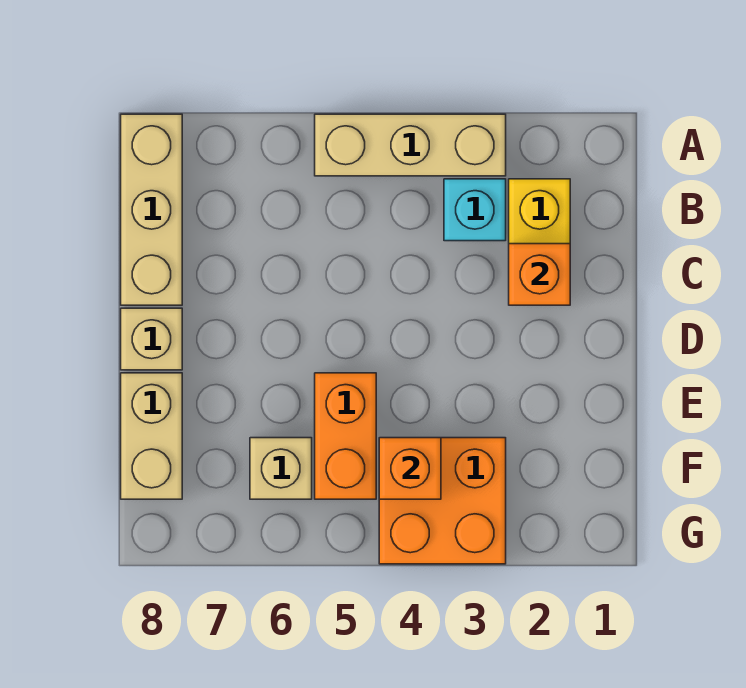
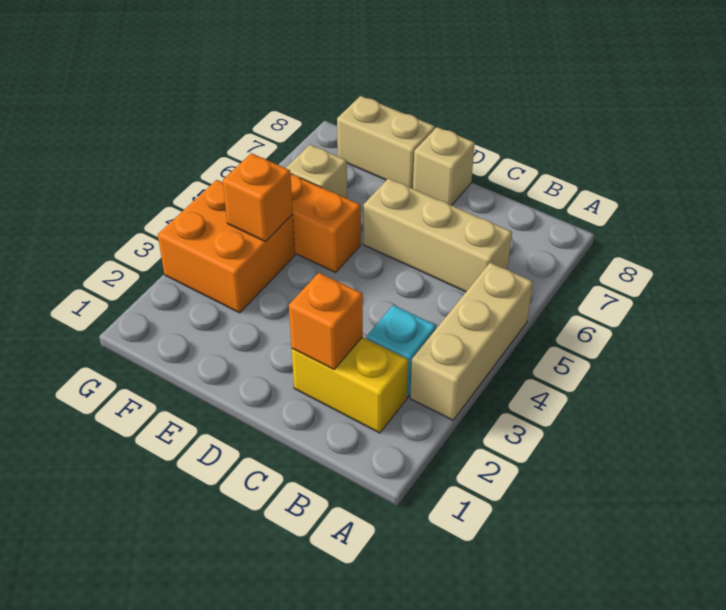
tan brick A8:C8 level 1 -> tan brick B6:D6 level 1

